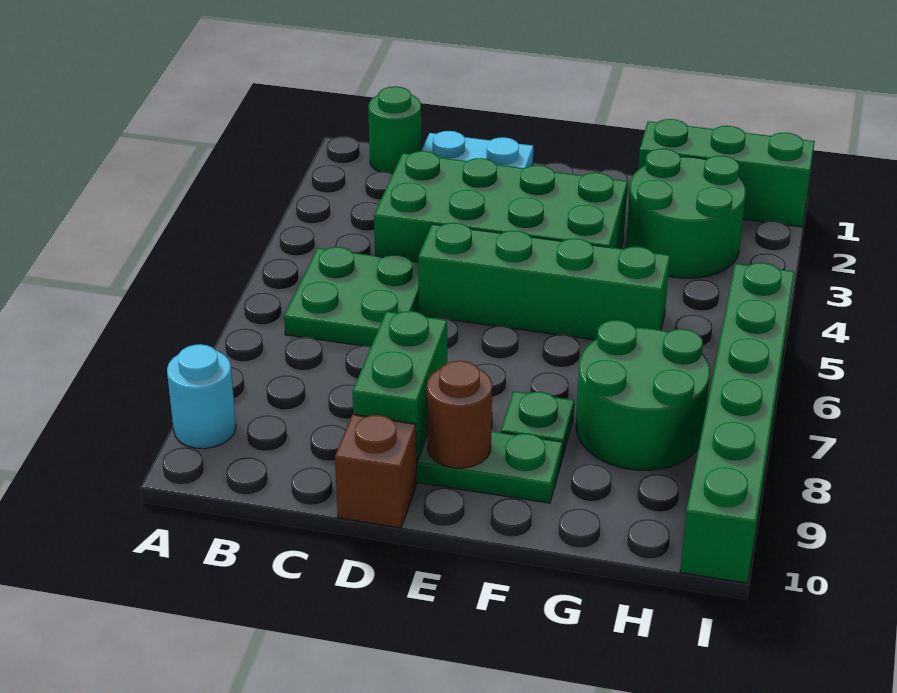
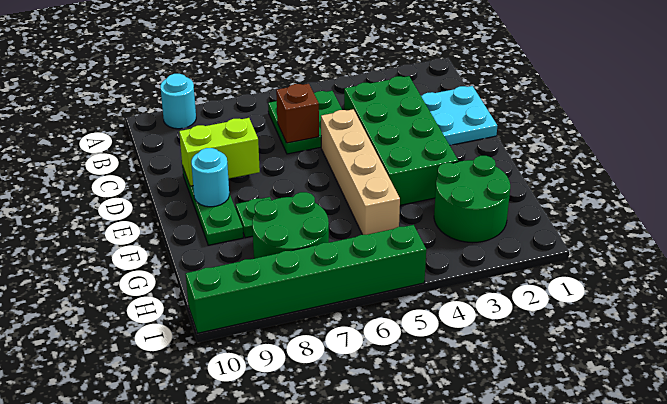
green round brick B1 level 1 -> none
green brick D5:G5 level 1 -> tan brick D5:G5 level 1
green brick D8:D9 level 2 -> lime brick D8:D9 level 2
brown brick D10 level 1 -> brown brick C6 level 2
brown round brick E9 level 2 -> cyan round brick E9 level 2
green brick G1:I1 level 1 -> none

